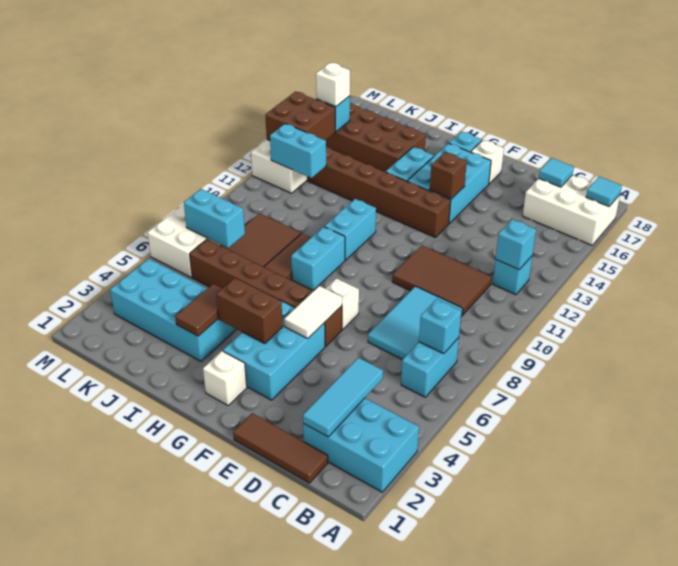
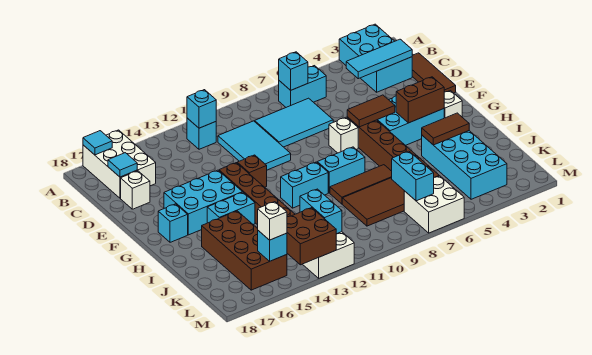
brown tile C10:E11 level 1 -> cyan tile C10:E11 level 1
white tile F5:F6 level 2 -> brown tile F5:F6 level 2
brown brick F14 level 2 -> brown brick F12 level 1
white brick F17 level 1 -> white brick D17 level 1
brown brick G4:H4 level 2 -> brown brick G3:G4 level 2

